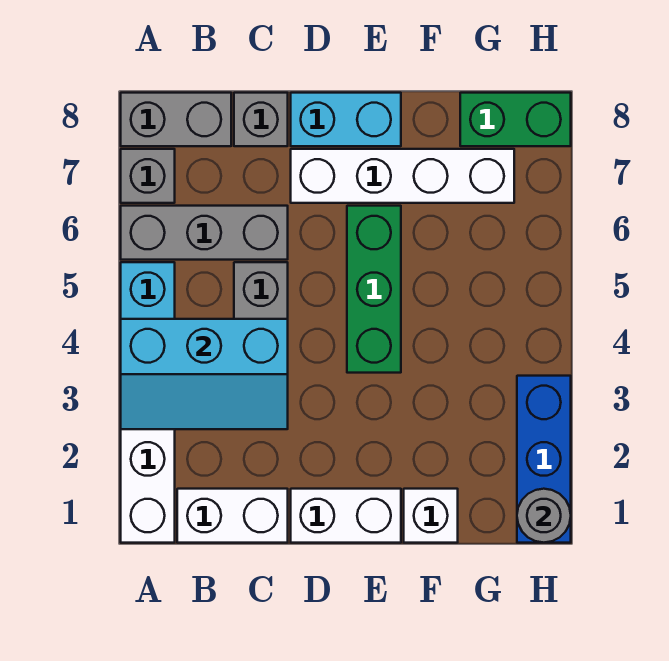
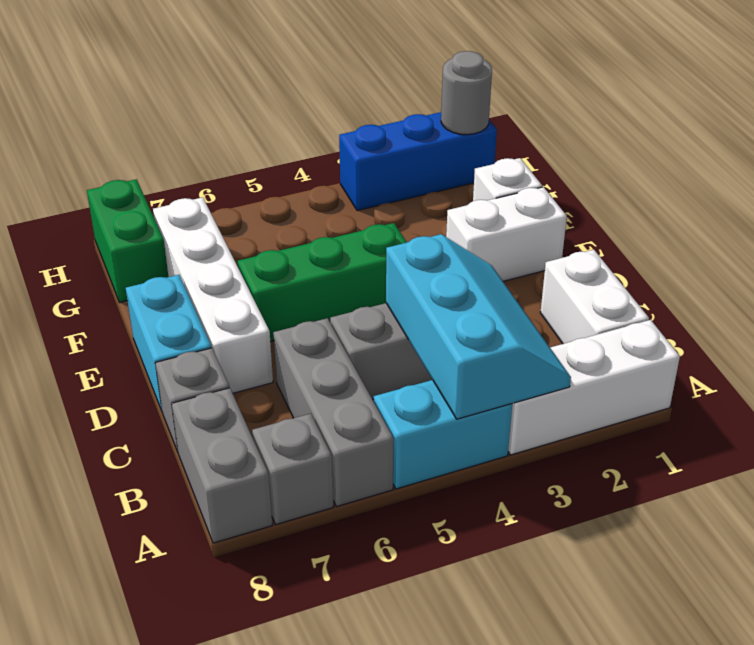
white brick D1:E1 level 1 -> white brick E1:E2 level 1

